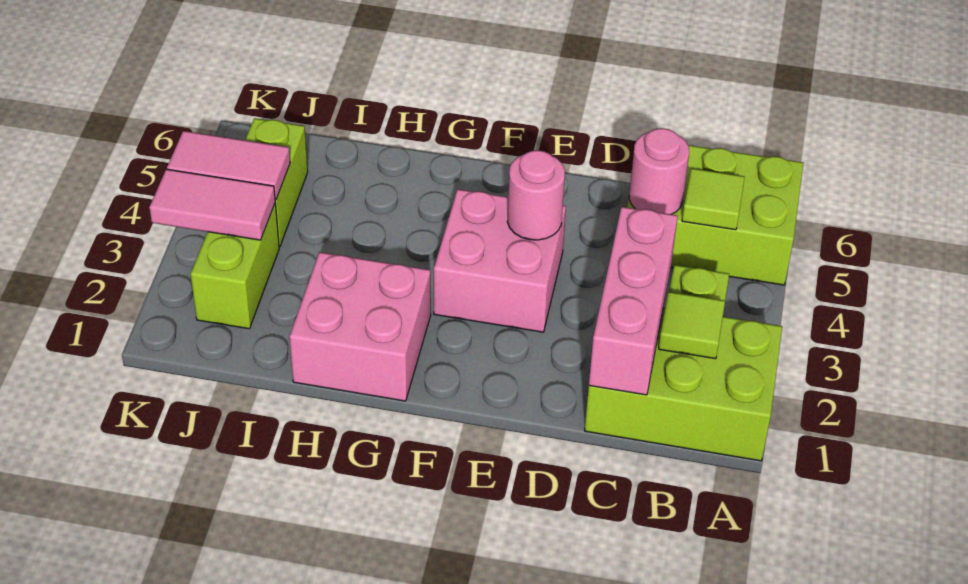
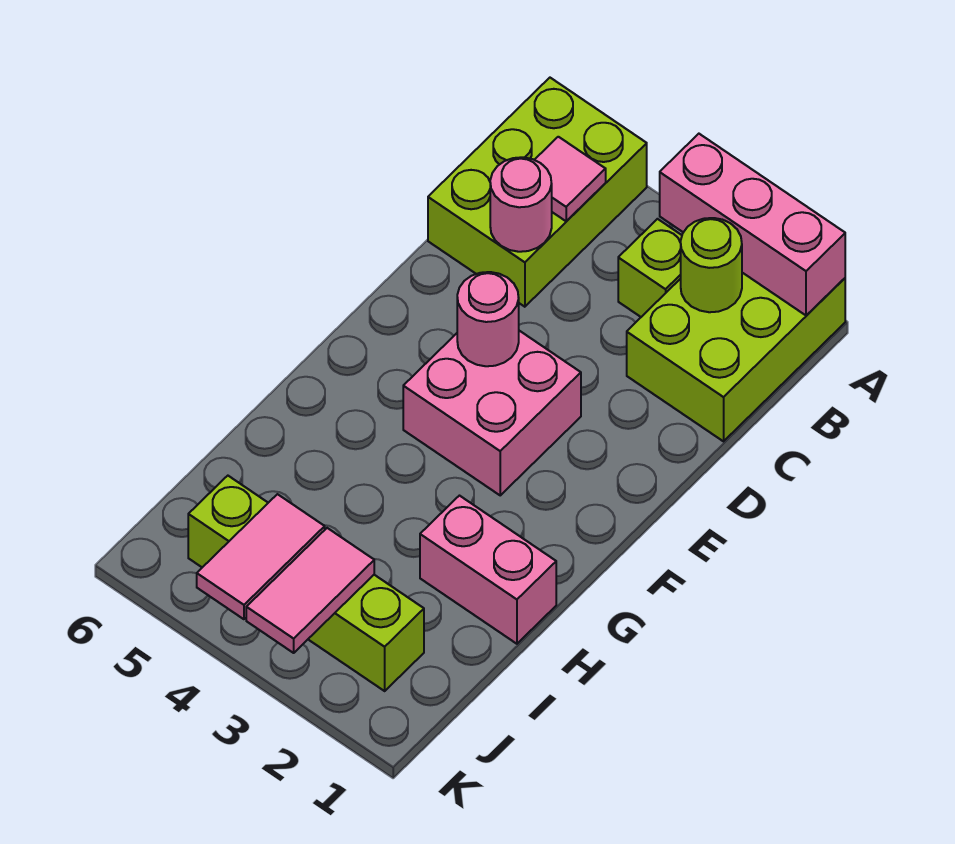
lime tile B2 level 2 -> lime round brick B2 level 2
lime tile B5 level 2 -> pink tile B5 level 2
pink brick C1:C3 level 2 -> pink brick A1:A3 level 2
pink brick G1:H2 level 1 -> pink brick H1:H2 level 1

